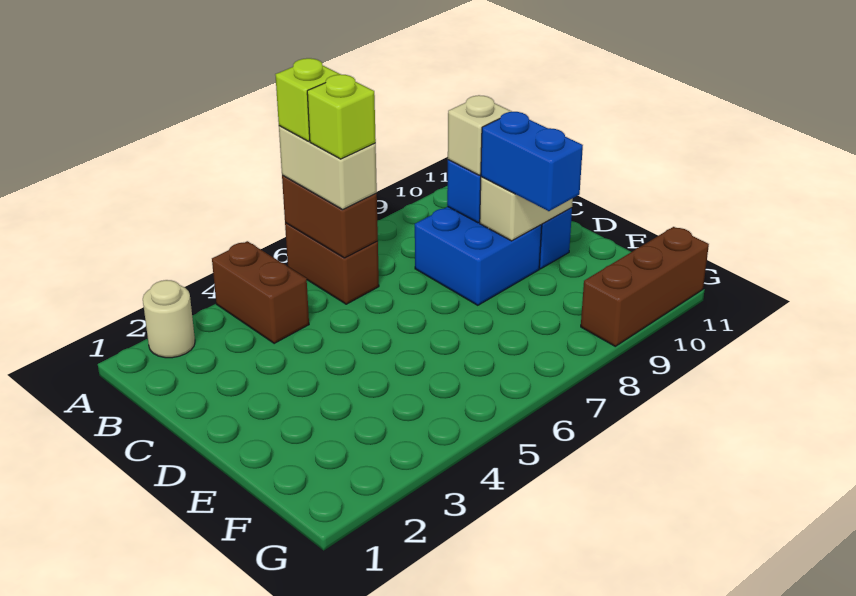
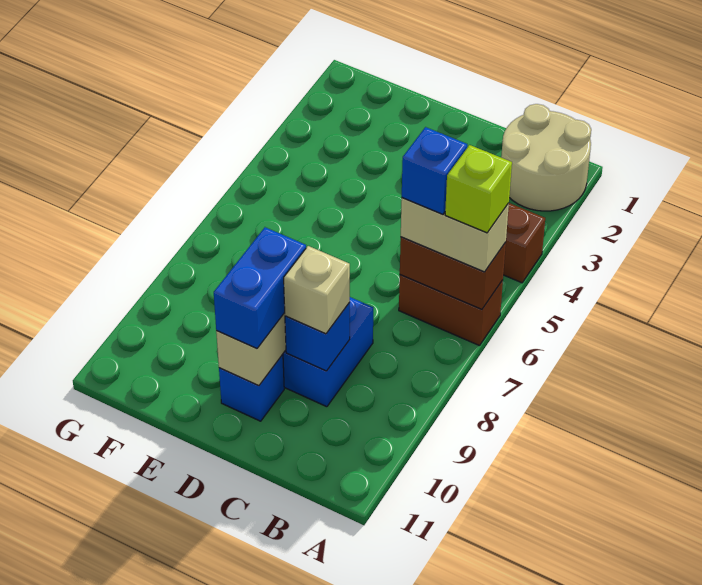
tan round brick A2 level 1 -> tan round brick A1:B2 level 1
lime brick B6 level 4 -> blue brick B6 level 4
blue brick D9:E9 level 3 -> blue brick D9:D10 level 3
brown brick G9:G11 level 1 -> none

